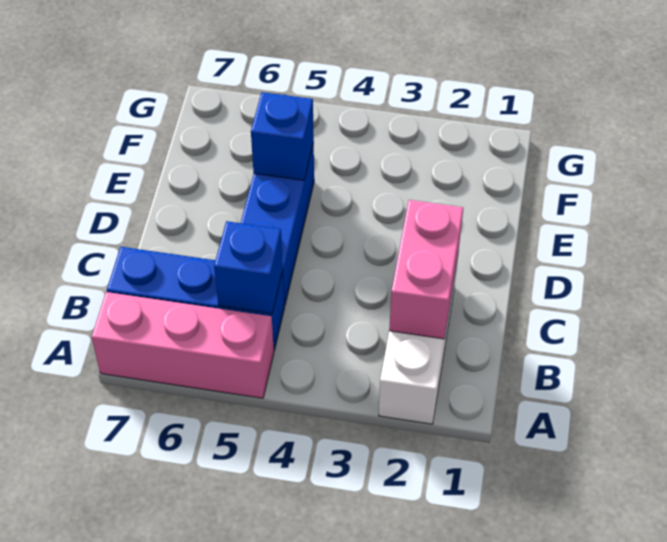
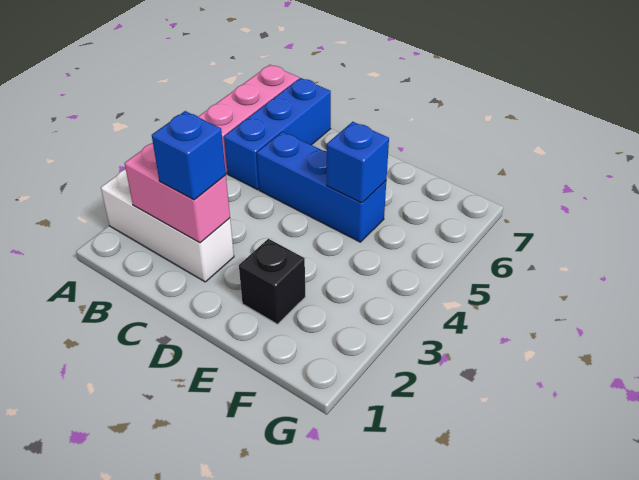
blue brick B5 level 2 -> blue brick C2 level 3
none -> black brick E2 level 1

